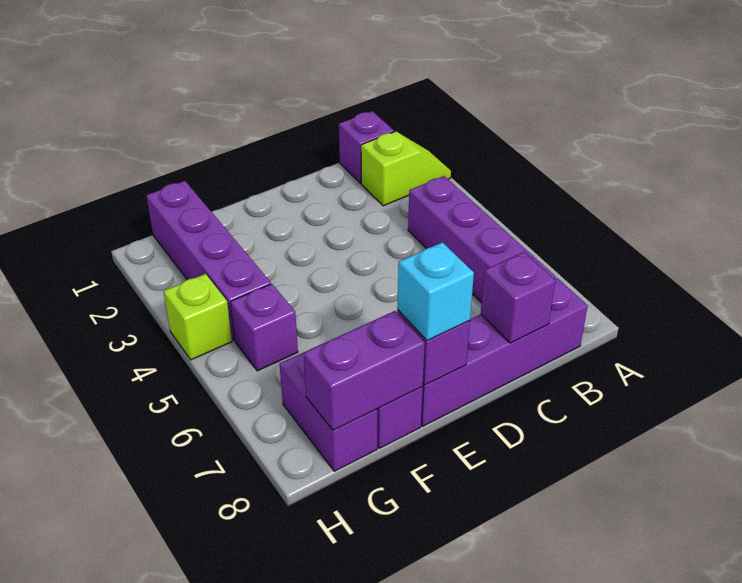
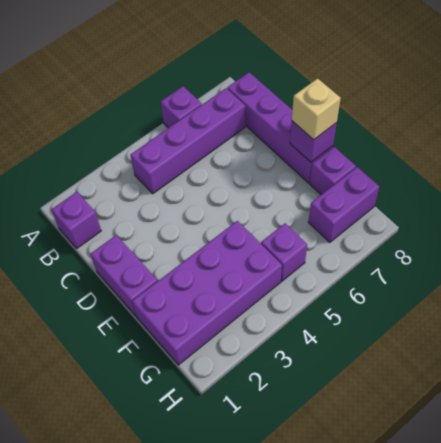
lime slope A2:B2 level 1 top B -> none
purple brick C8 level 2 -> purple brick A6 level 1
cyan brick E8 level 3 -> tan brick E8 level 3
purple brick F8:G8 level 2 -> purple brick D1:E1 level 1
purple brick G1:G4 level 1 -> purple brick F1:G4 level 1
lime brick H4 level 1 -> none

